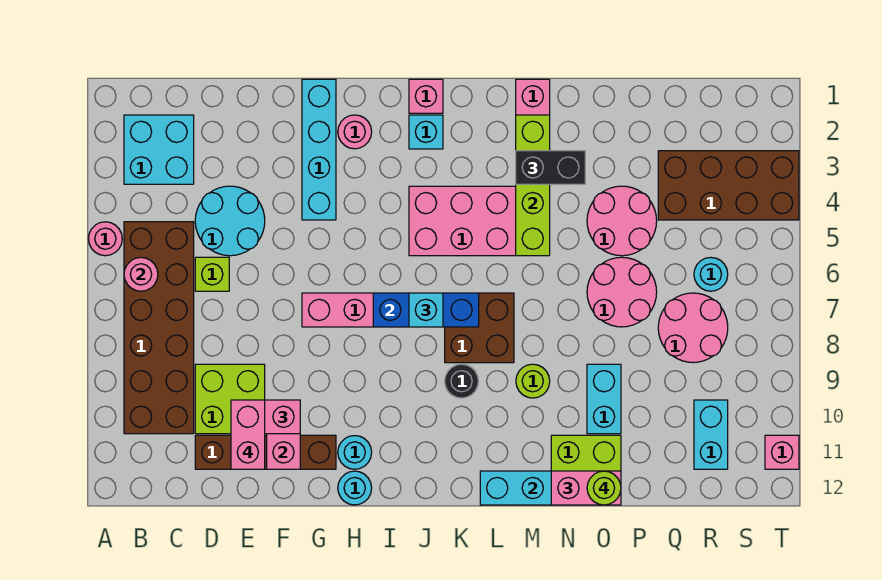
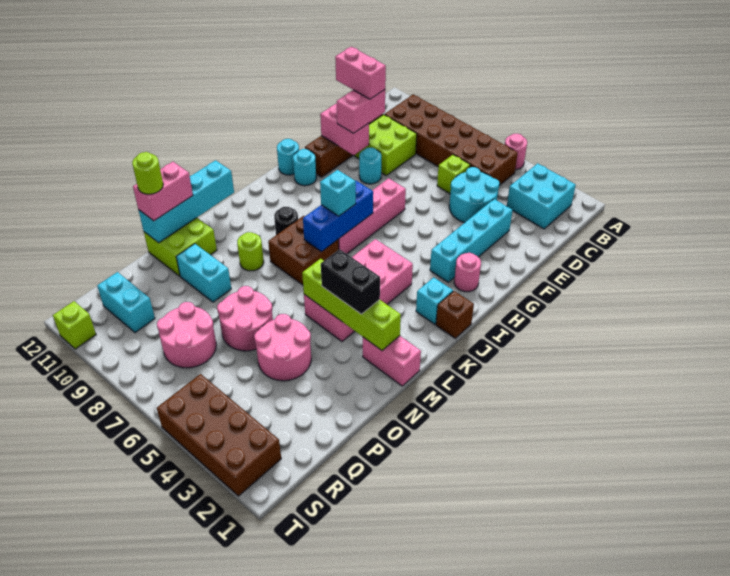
pink round brick B6 level 2 -> none
cyan brick G1:G4 level 1 -> cyan brick E3:H3 level 1
pink brick J1 level 1 -> brown brick J1 level 1
black brick M3:N3 level 3 -> black brick M3:M4 level 3
brown brick Q3:T4 level 1 -> brown brick S2:T5 level 1
cyan round brick R6 level 1 -> cyan round brick F9 level 1
pink brick T11 level 1 -> lime brick T11 level 1

